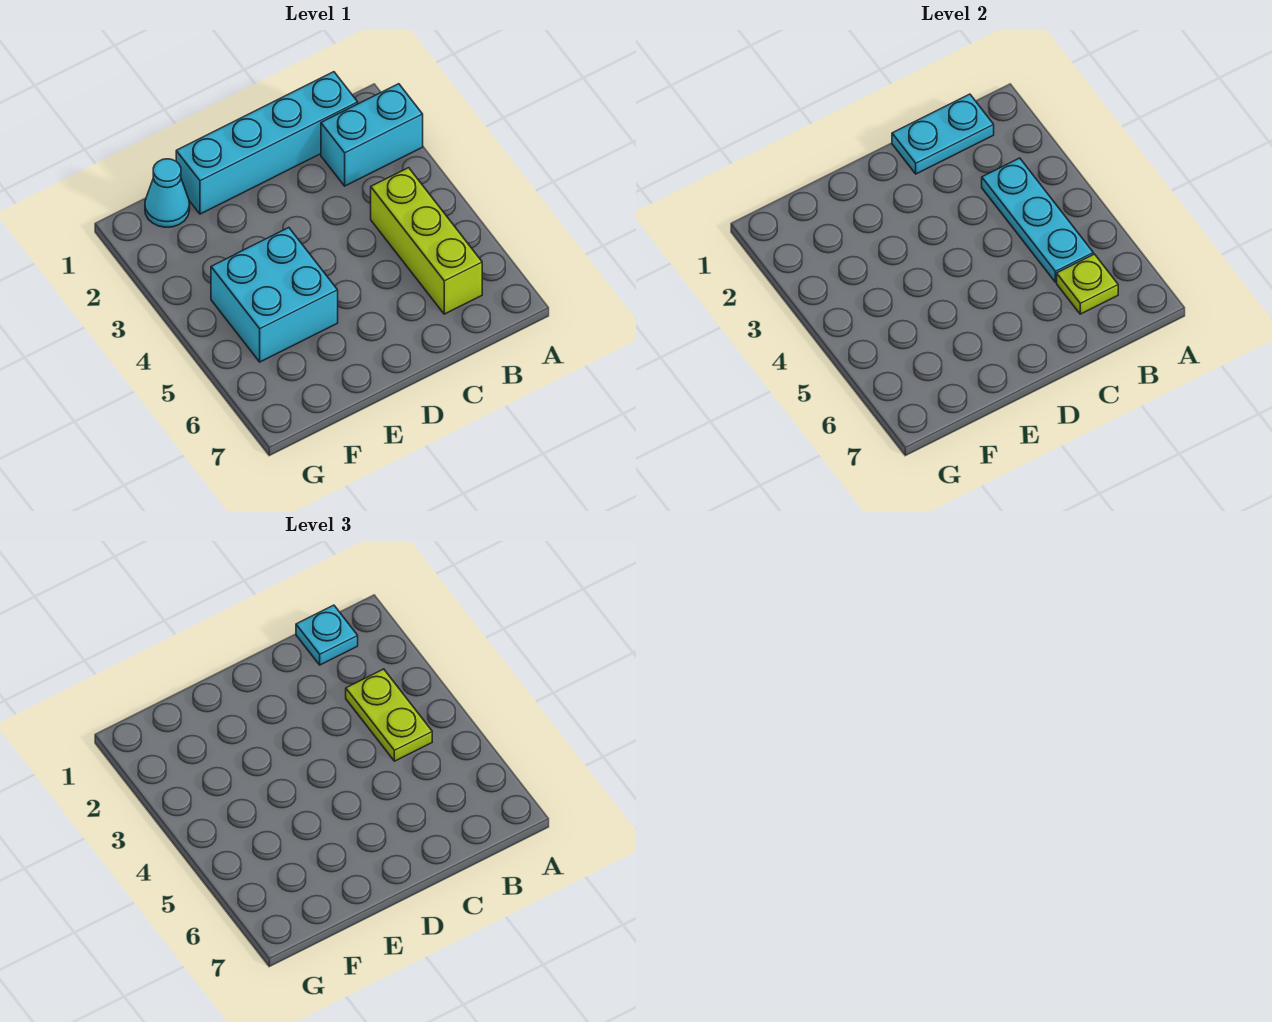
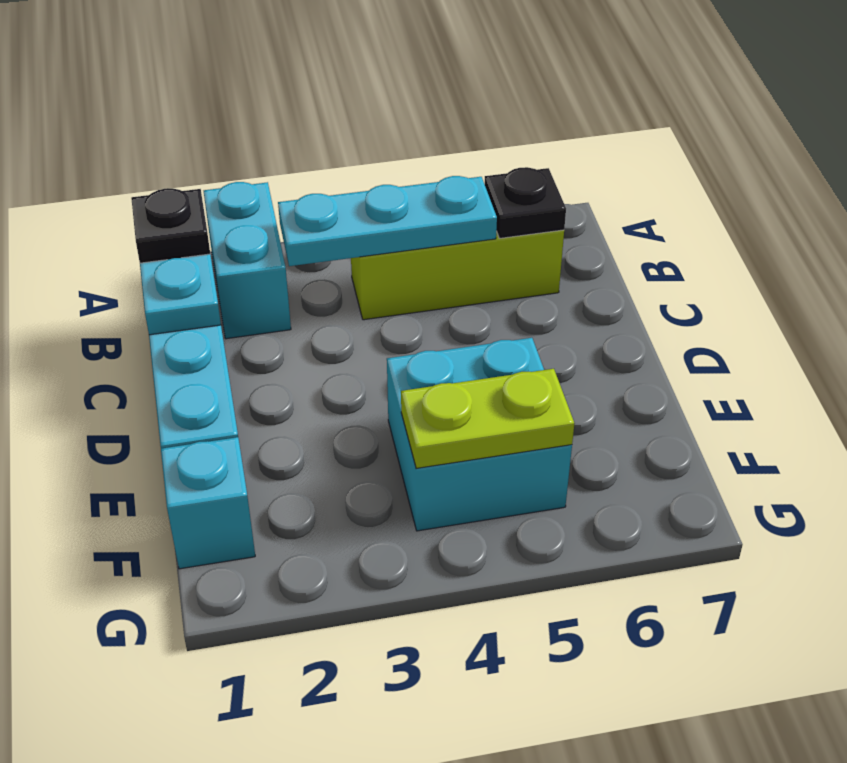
cyan plate B1 level 3 -> black plate B1 level 3
lime plate B3:B4 level 3 -> lime plate F4:F5 level 2
lime plate B6 level 2 -> black plate B6 level 2
cyan cone F1 level 1 -> cyan brick F1 level 1

